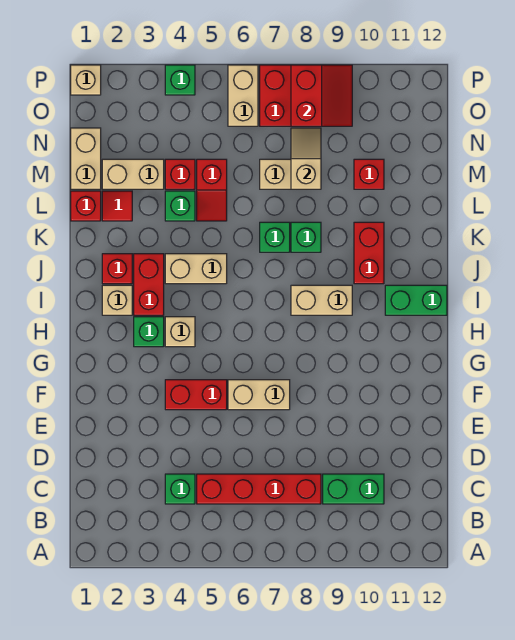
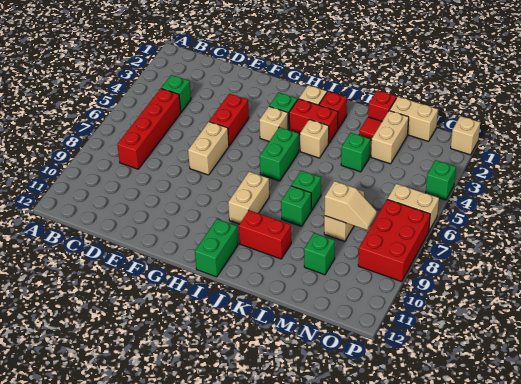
green brick C9:C10 level 1 -> green brick I5:I6 level 1
tan brick J4:J5 level 1 -> tan brick J4 level 1
red slope L5:M5 level 1 top M -> none
red brick M4 level 1 -> none
red brick M10 level 1 -> green brick M10 level 1
red slope O8:P9 level 2 top 8 -> none

